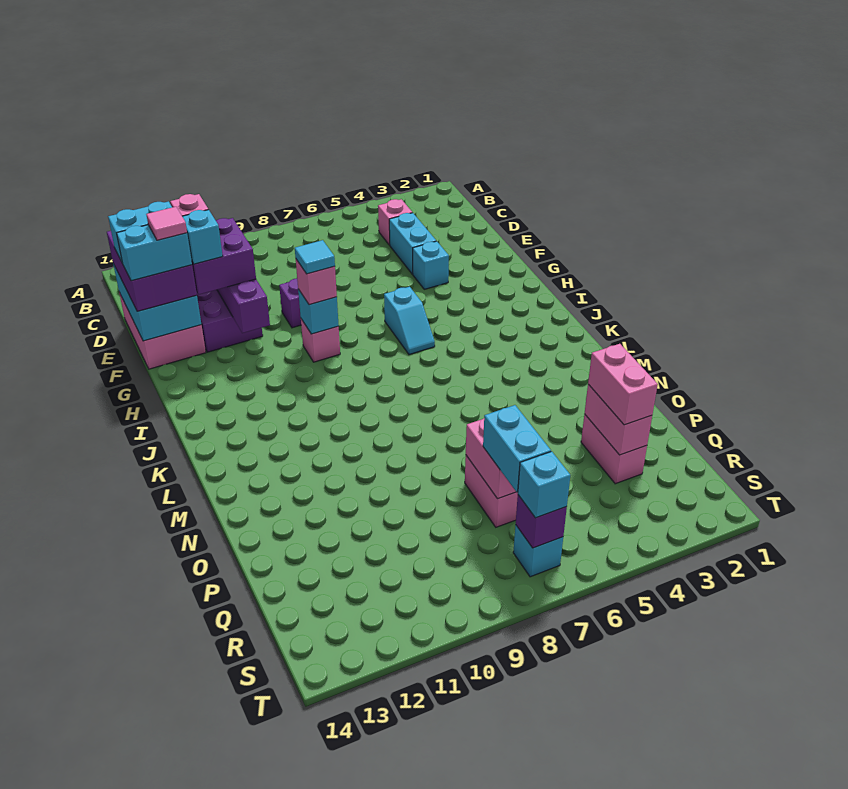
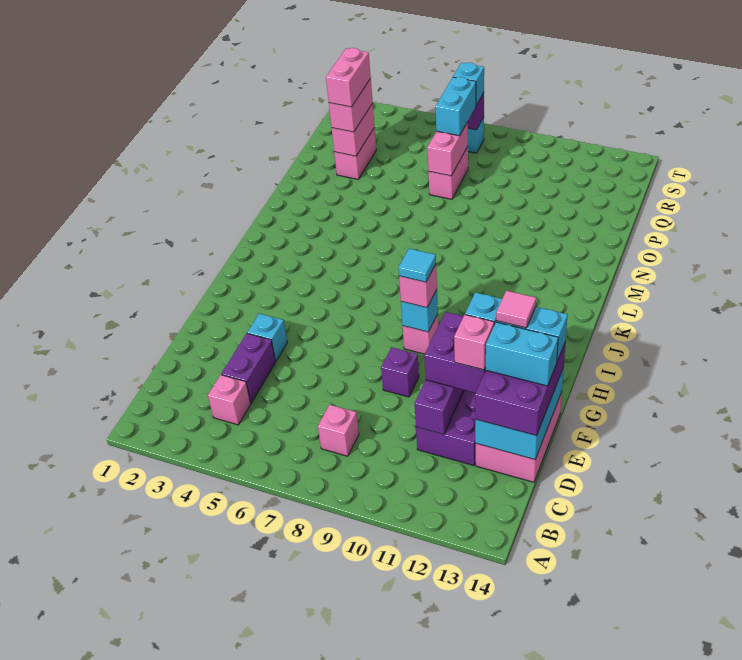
none -> pink brick C8 level 1
cyan brick D4:E4 level 1 -> purple brick D4:E4 level 1
cyan slope H6:I6 level 1 top H -> none
none -> pink brick P3:Q3 level 4

